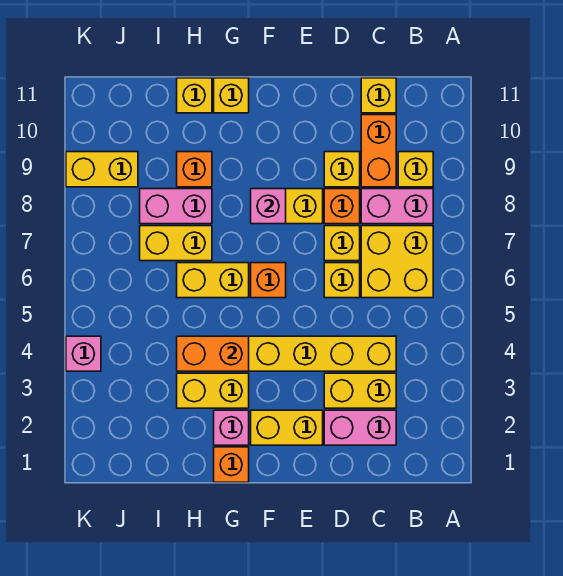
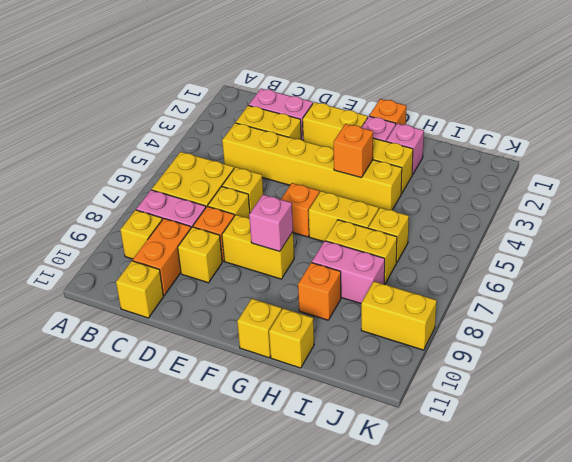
orange brick G4:H4 level 2 -> orange brick G4 level 2
none -> yellow brick I6 level 1
pink brick K4 level 1 -> pink brick H2 level 1

